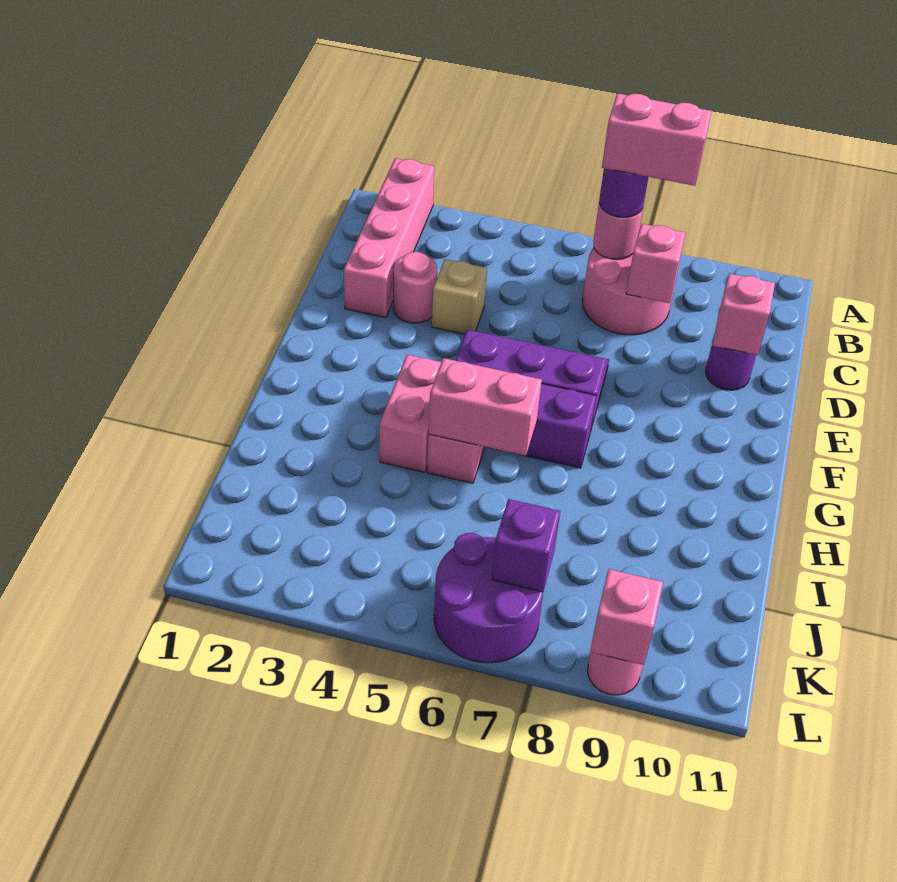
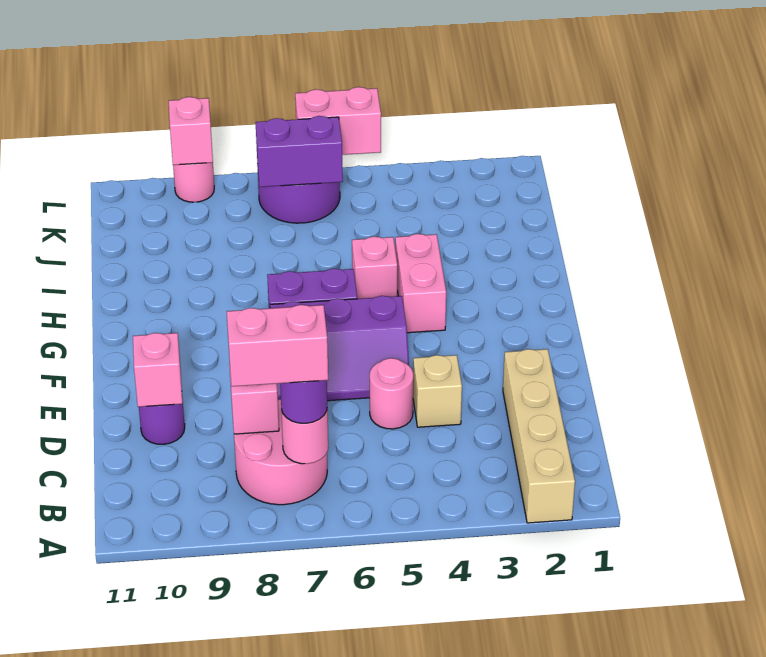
pink brick A2:D2 level 1 -> tan brick A2:D2 level 1
pink round brick D3 level 1 -> pink round brick D5 level 1
pink brick H5:H6 level 2 -> pink brick L5:L6 level 2
purple brick K7 level 2 -> purple brick K6:K7 level 2

